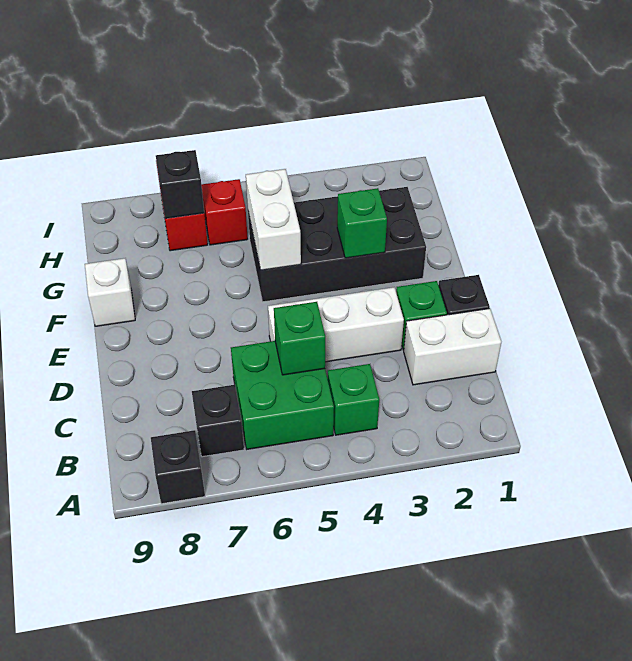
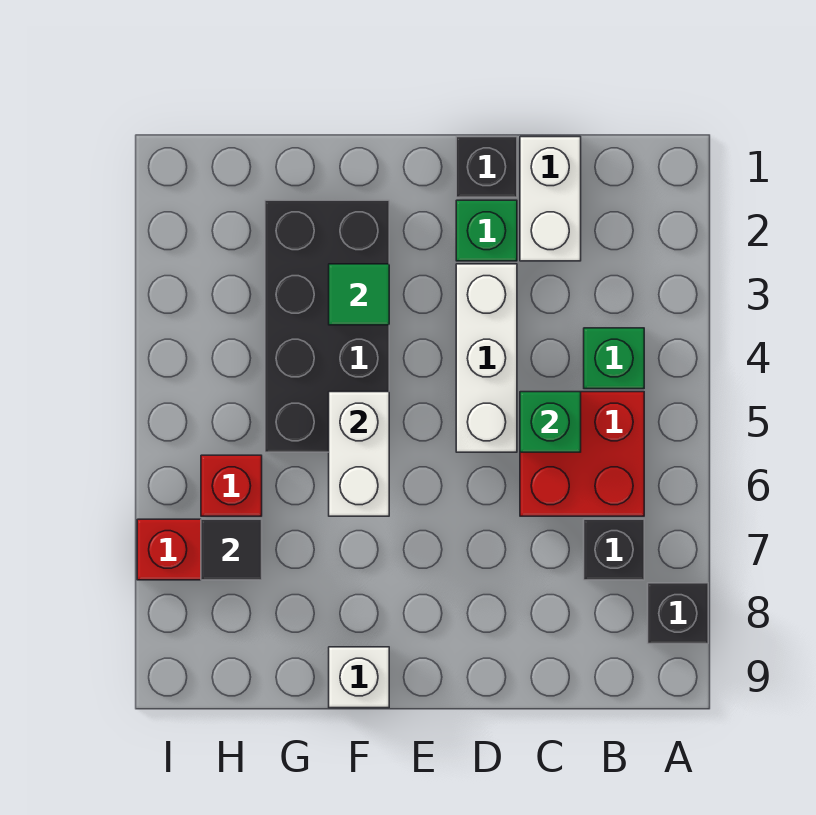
green brick B5:C6 level 1 -> red brick B5:C6 level 1
green brick F3 level 2 -> green tile F3 level 2
white brick F5:G5 level 2 -> white brick F5:F6 level 2
black brick H7 level 2 -> black tile H7 level 2

